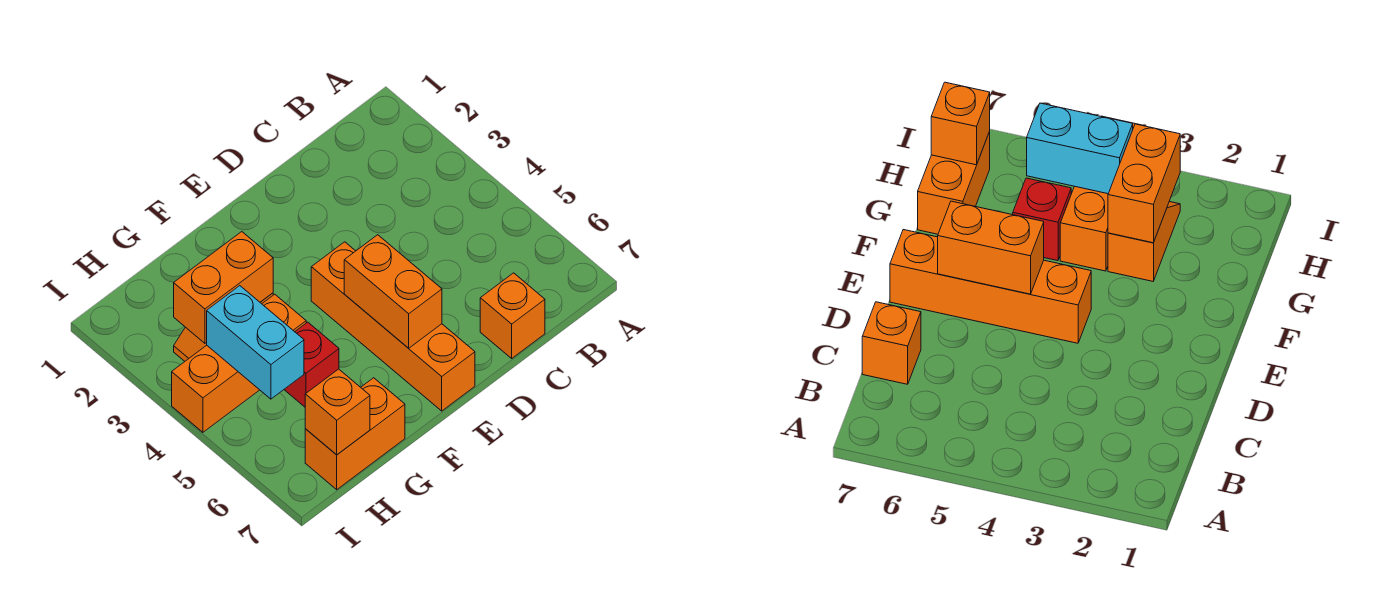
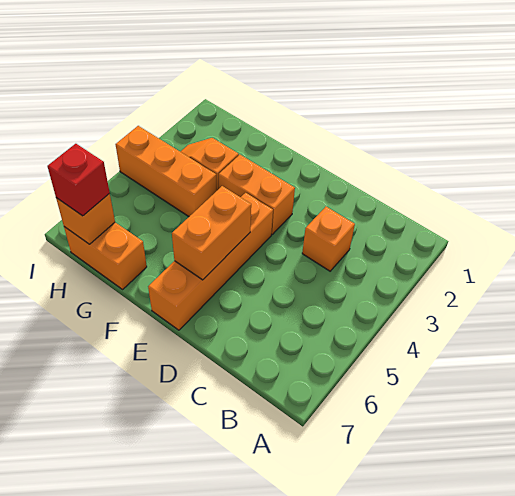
orange brick C7 level 1 -> orange brick C3 level 1
orange brick G3:H3 level 2 -> orange brick E3:F3 level 1
red brick G5 level 1 -> red brick H7 level 3
cyan brick H4:H5 level 2 -> none

